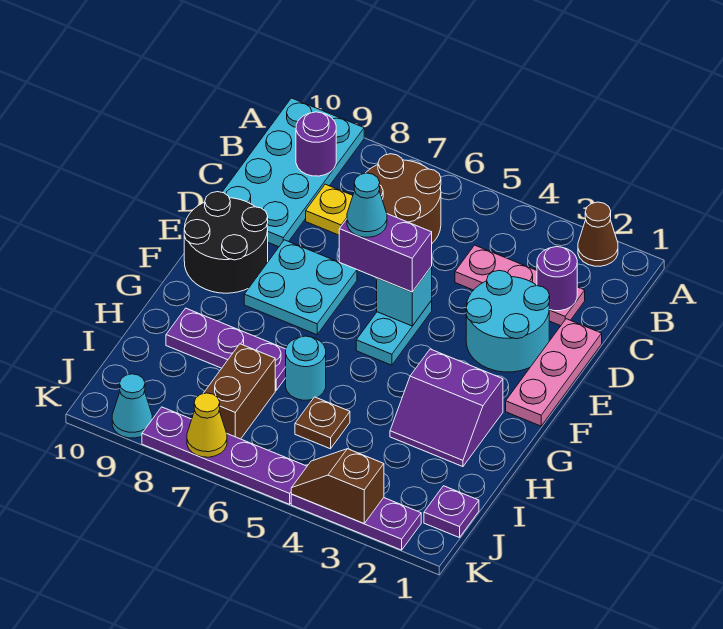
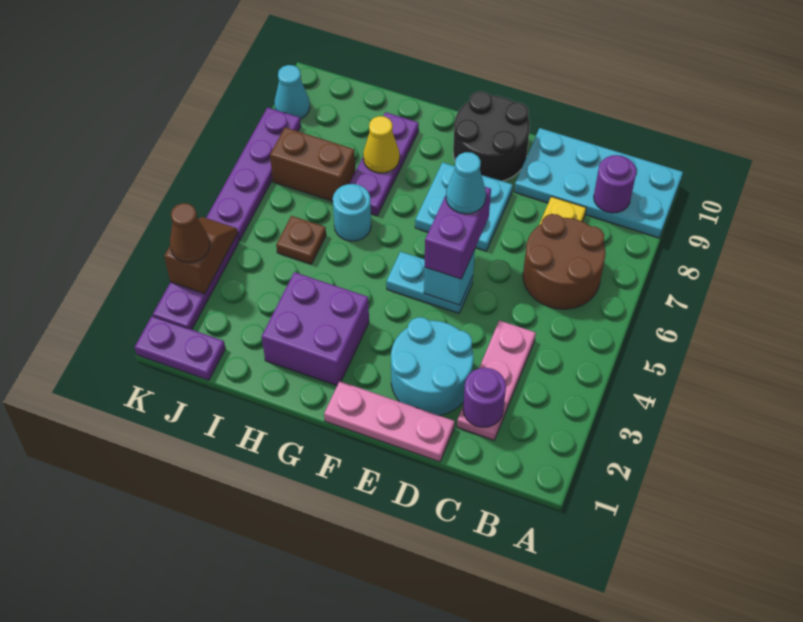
brown cone A2 level 1 -> brown cone K3 level 3
purple slope G2:H3 level 1 top G -> purple brick G2:H3 level 1
purple plate J1 level 1 -> purple plate J1:K1 level 1
yellow cone K7 level 2 -> yellow cone H8 level 2

